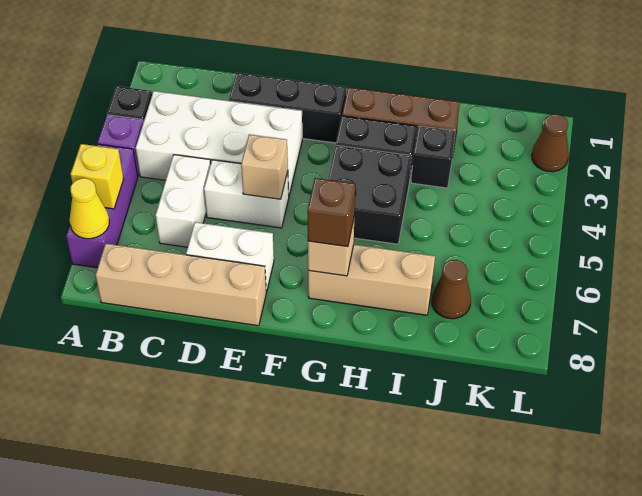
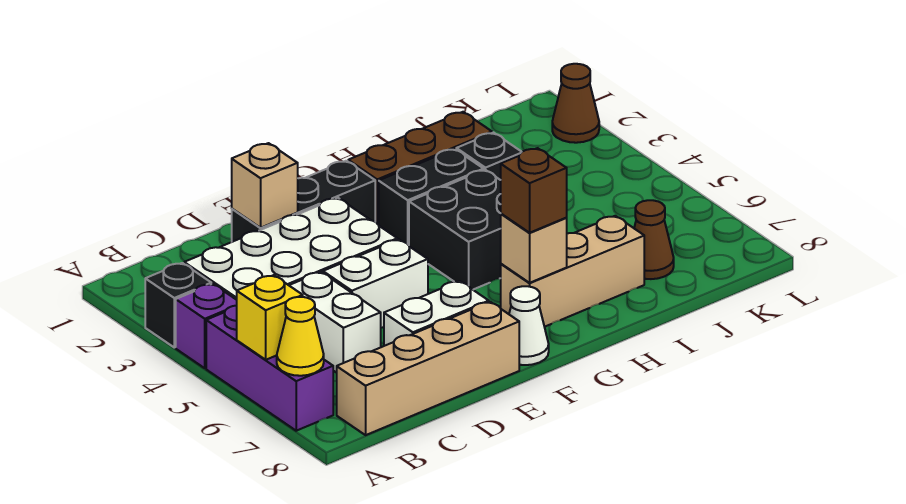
tan brick E5 level 2 -> tan brick D2 level 2
none -> white cone F8 level 1

